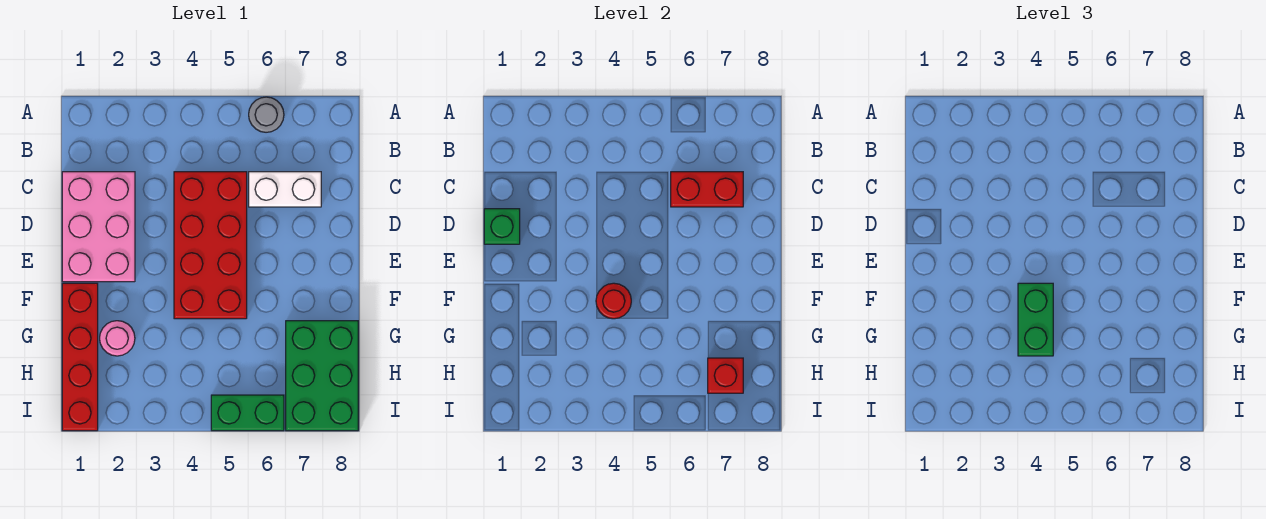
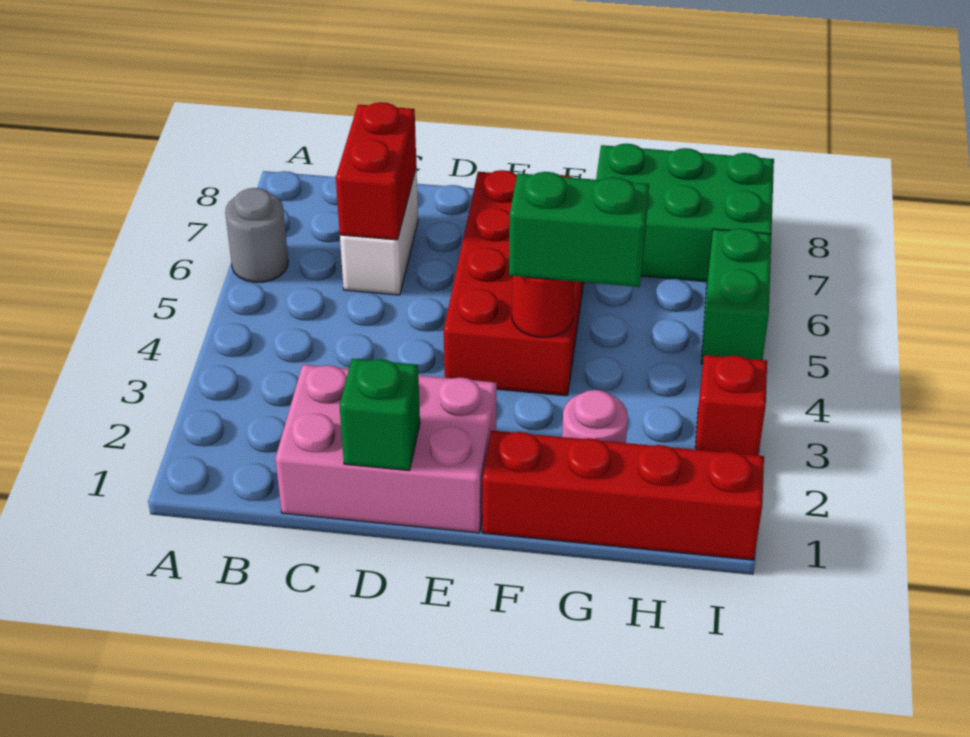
red brick C4:F5 level 1 -> red brick E4:F7 level 1
red brick H7 level 2 -> red brick I3 level 1

